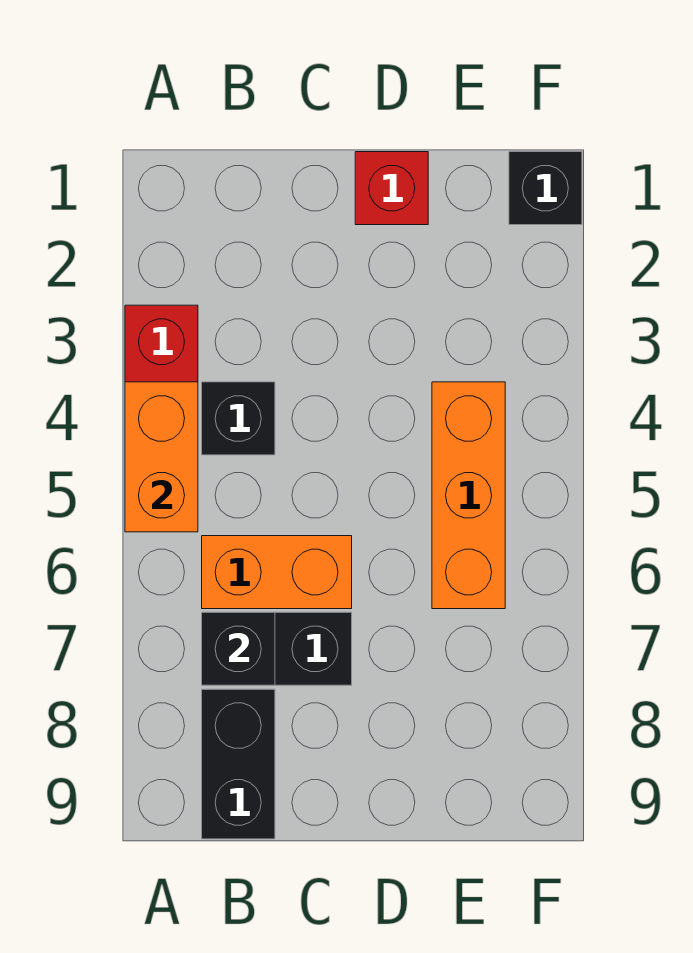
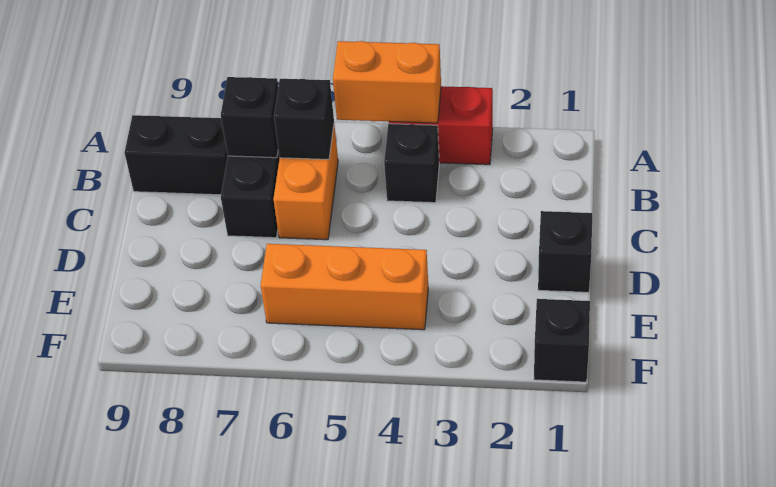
none -> black brick B6 level 2
red brick D1 level 1 -> black brick D1 level 1

